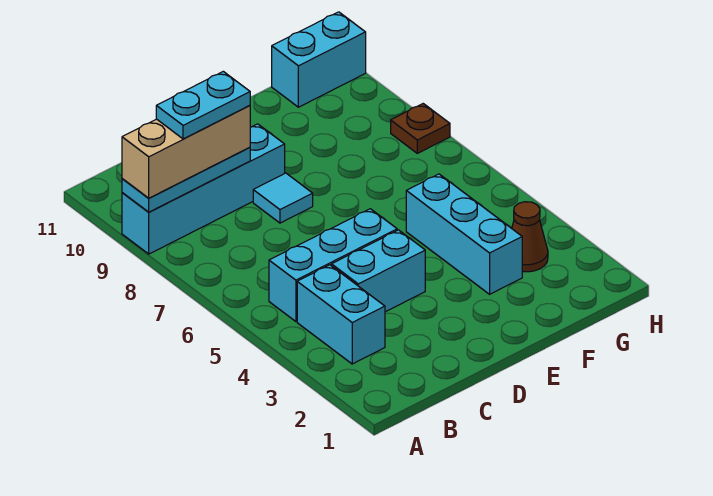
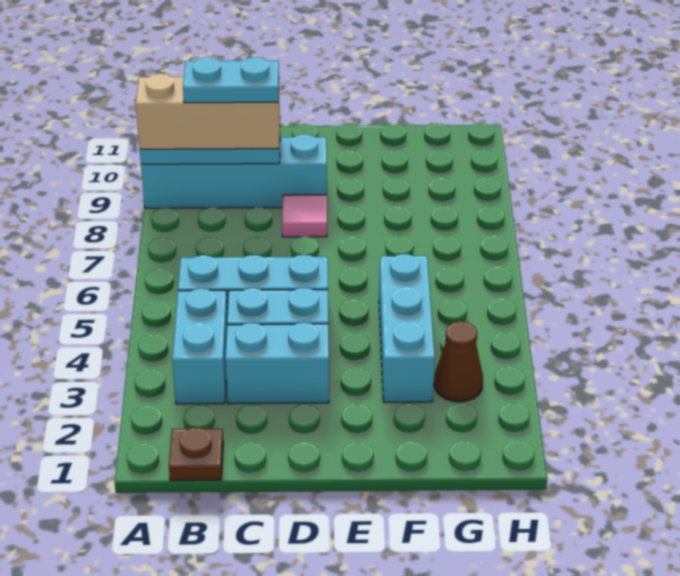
cyan tile D8 level 1 -> pink tile D8 level 1
cyan brick G11:H11 level 1 -> cyan brick C3:D3 level 1
brown plate H8 level 1 -> brown plate B1 level 1

